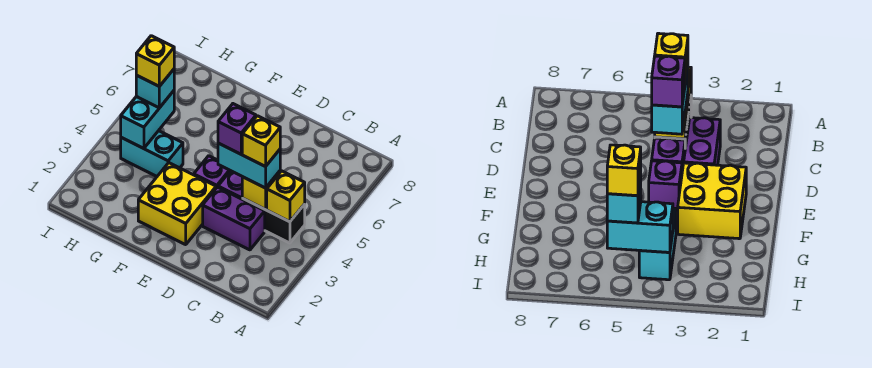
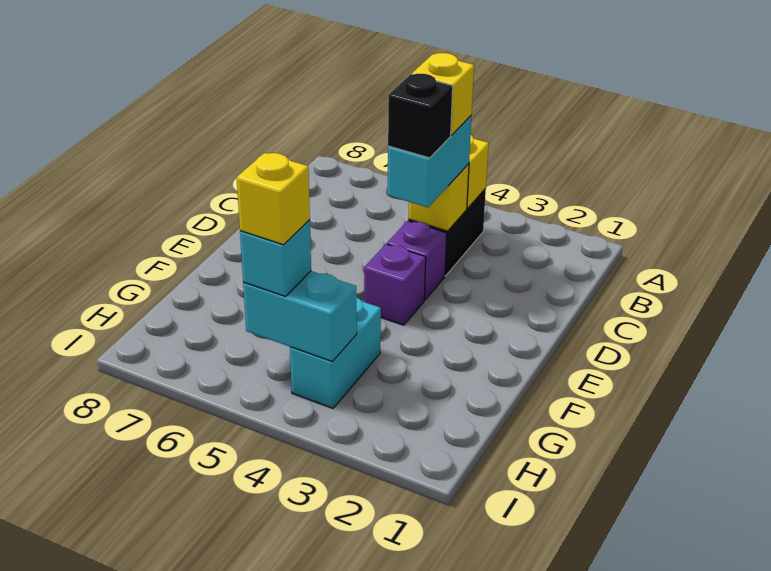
purple brick C3:D3 level 1 -> none
purple brick D4 level 4 -> black brick D4 level 4
yellow brick E2:F3 level 1 -> none

